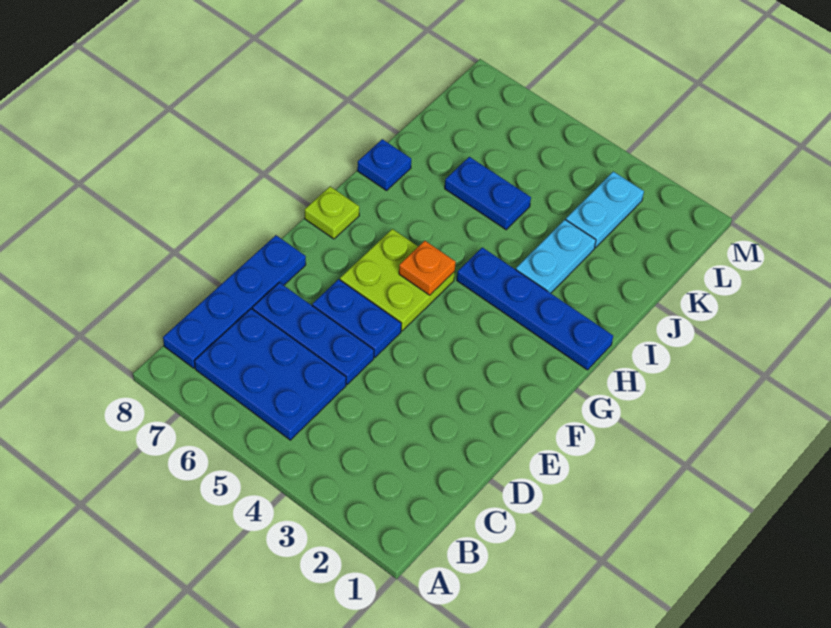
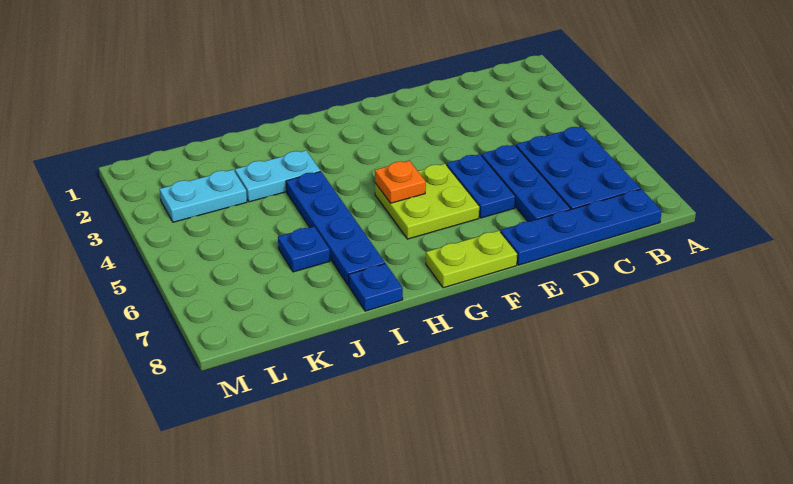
lime plate G8 level 1 -> lime plate F8:G8 level 1
blue plate H1:H4 level 1 -> blue plate I4:I7 level 1
blue plate J5:J6 level 1 -> blue plate J6 level 1

